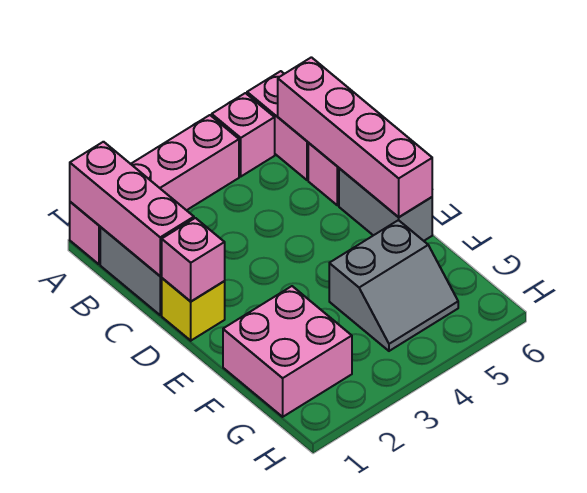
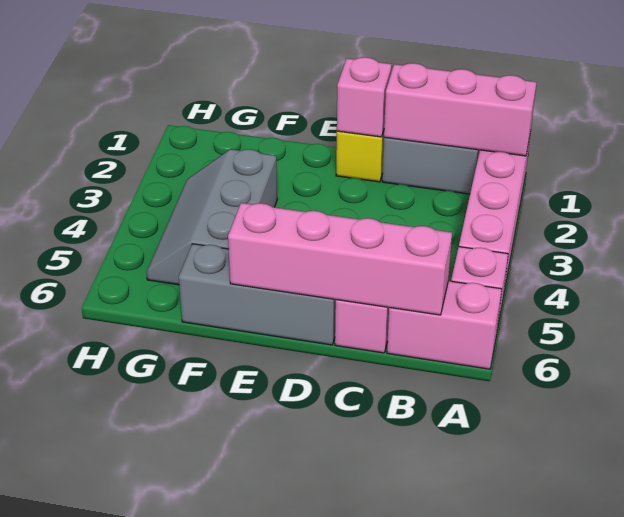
grey brick D6:E6 level 1 -> grey brick D6:F6 level 1
pink brick F1:G2 level 1 -> none
grey slope F4:G5 level 1 top F -> grey slope F3:G5 level 1 top F

